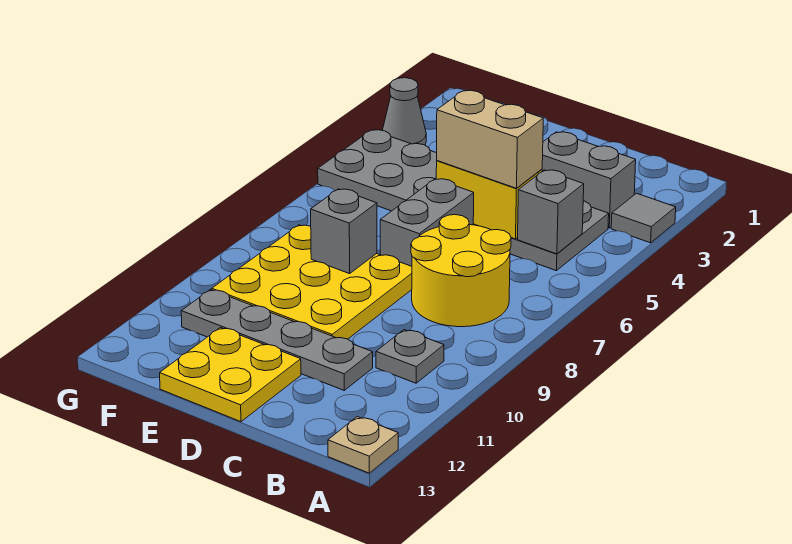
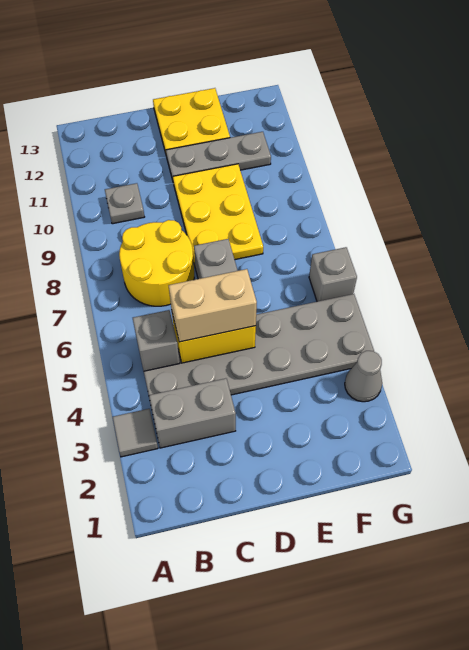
tan plate A13 level 1 -> none
grey plate C11:F11 level 1 -> grey plate D11:F11 level 1
yellow plate D8:F10 level 1 -> yellow plate D8:E10 level 1
grey brick E8 level 2 -> grey brick G6 level 1

